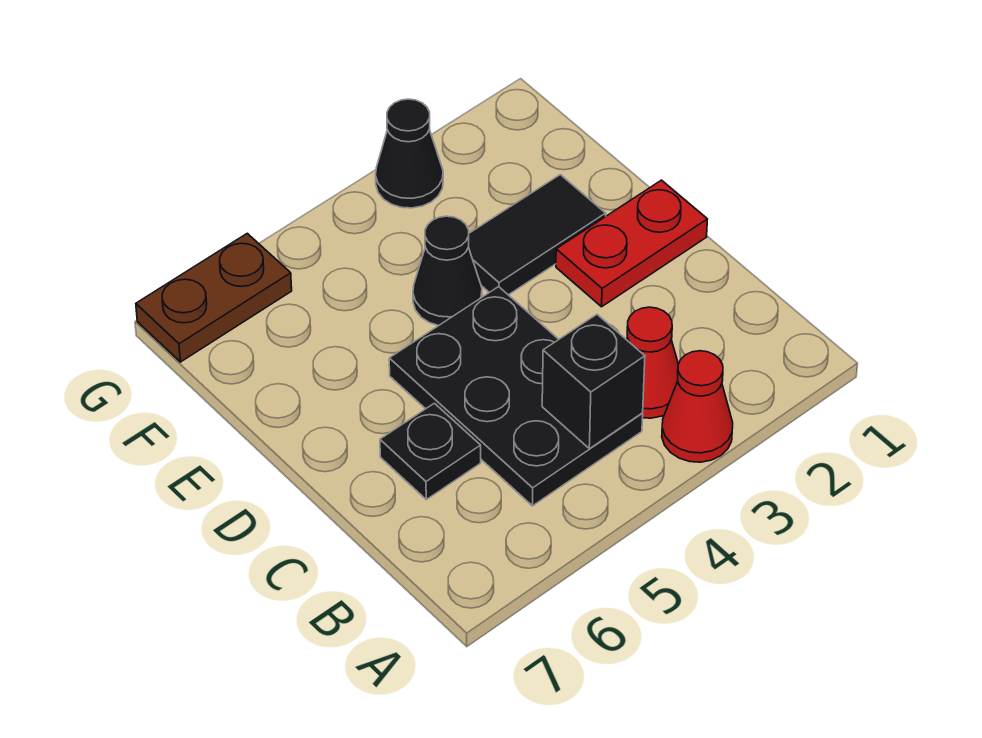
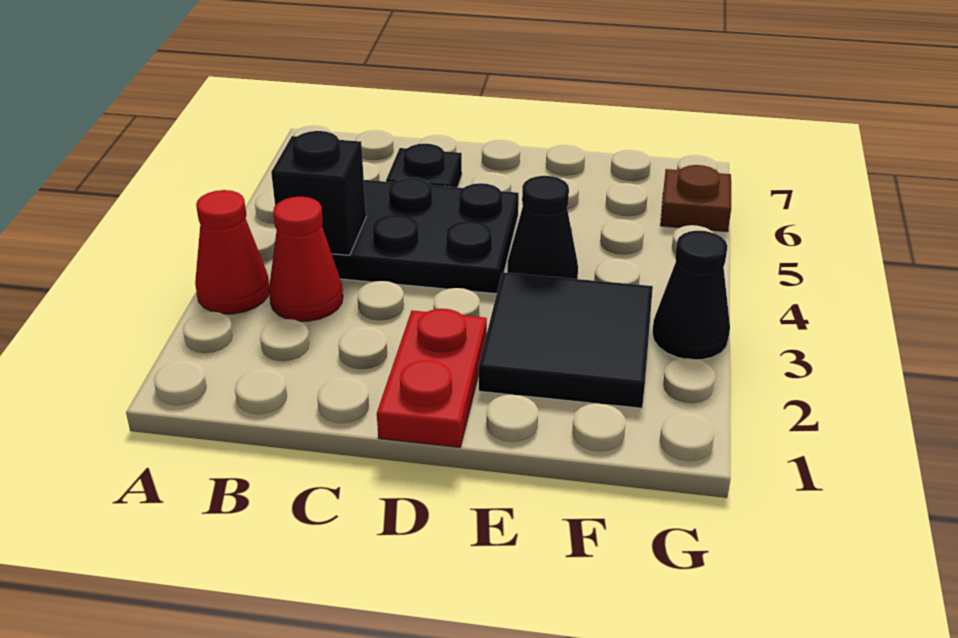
black tile E2:E3 level 1 -> black tile E2:F3 level 1
brown plate G6:G7 level 1 -> brown plate G6 level 1

